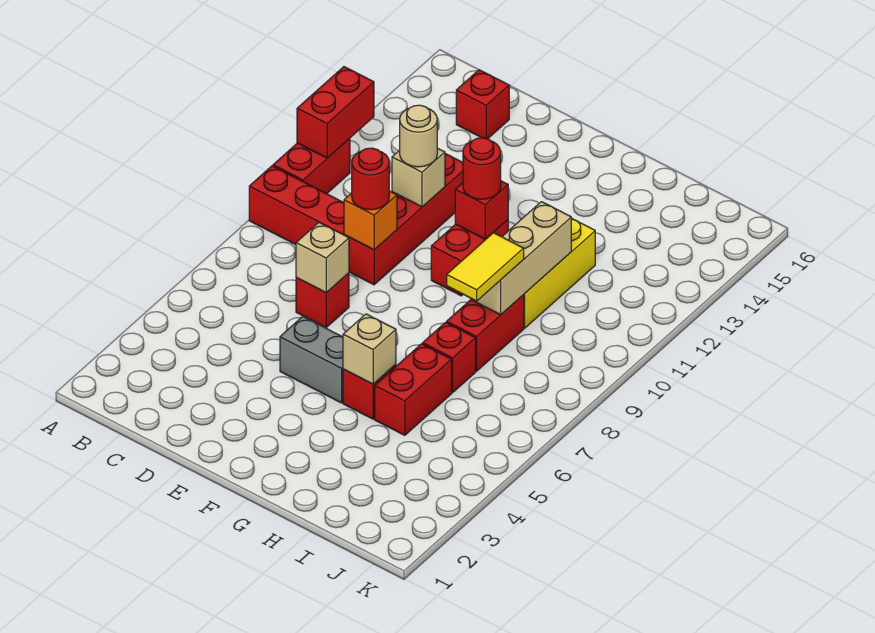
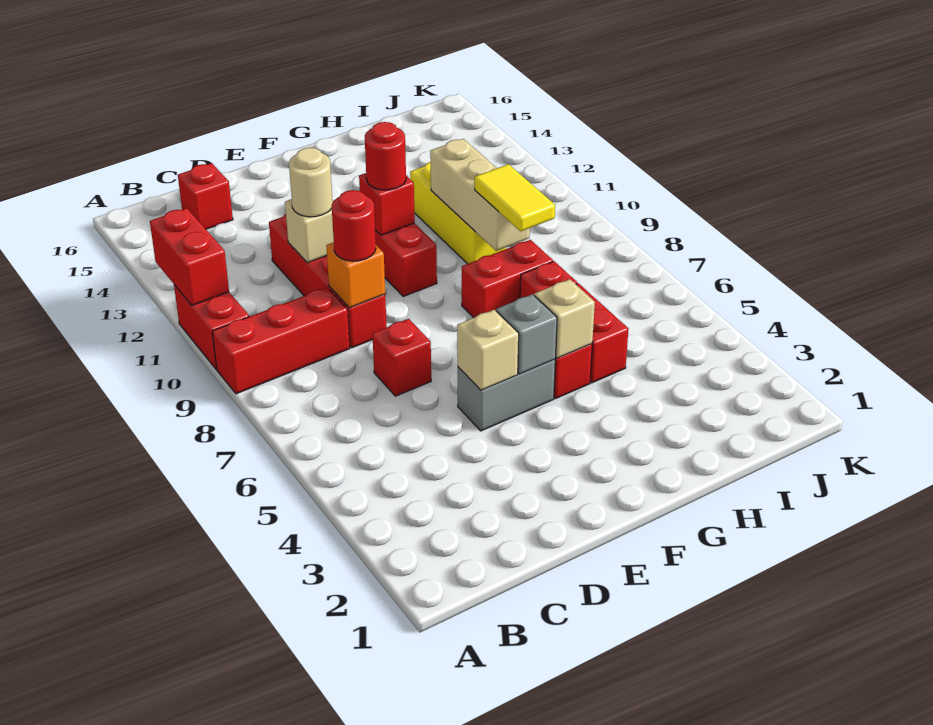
tan brick D7 level 2 -> tan brick E5 level 2
none -> grey brick F5 level 2
red brick H8:H9 level 1 -> red brick G8:H8 level 1

